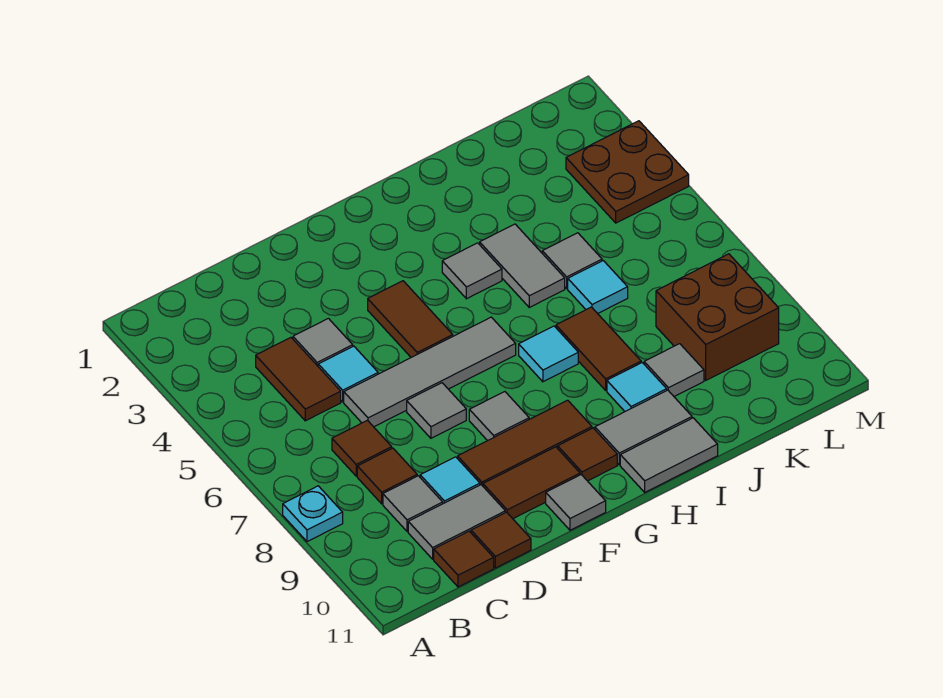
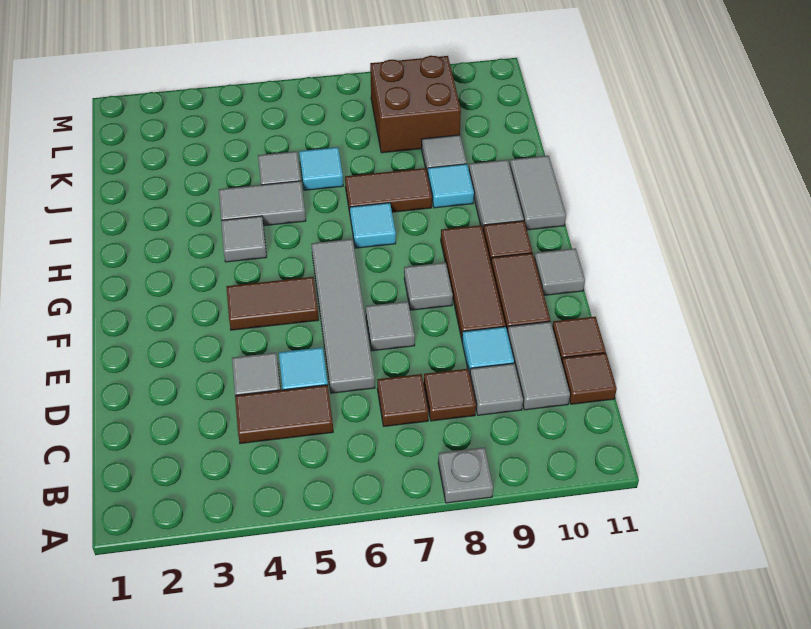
cyan plate A8 level 1 -> grey plate A8 level 1
brown plate L3:M4 level 1 -> none

